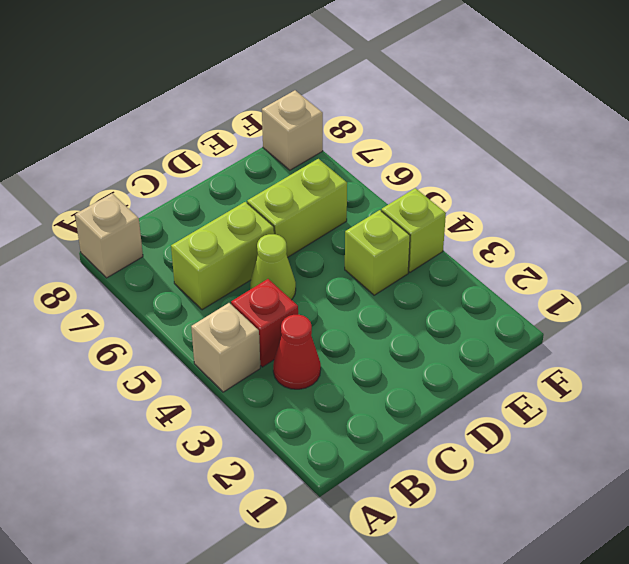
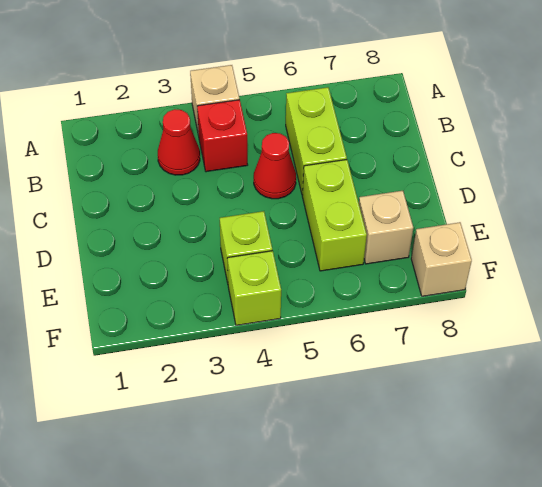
tan brick A8 level 1 -> tan brick E7 level 1
lime cone C5 level 1 -> red cone C5 level 1

